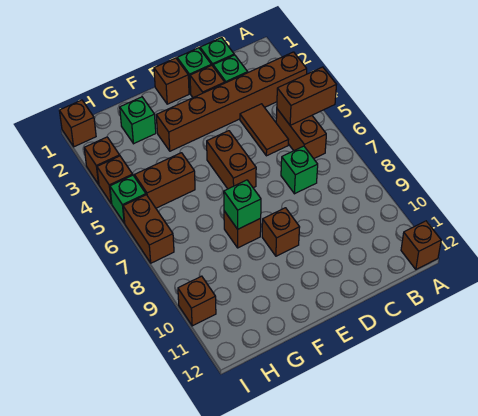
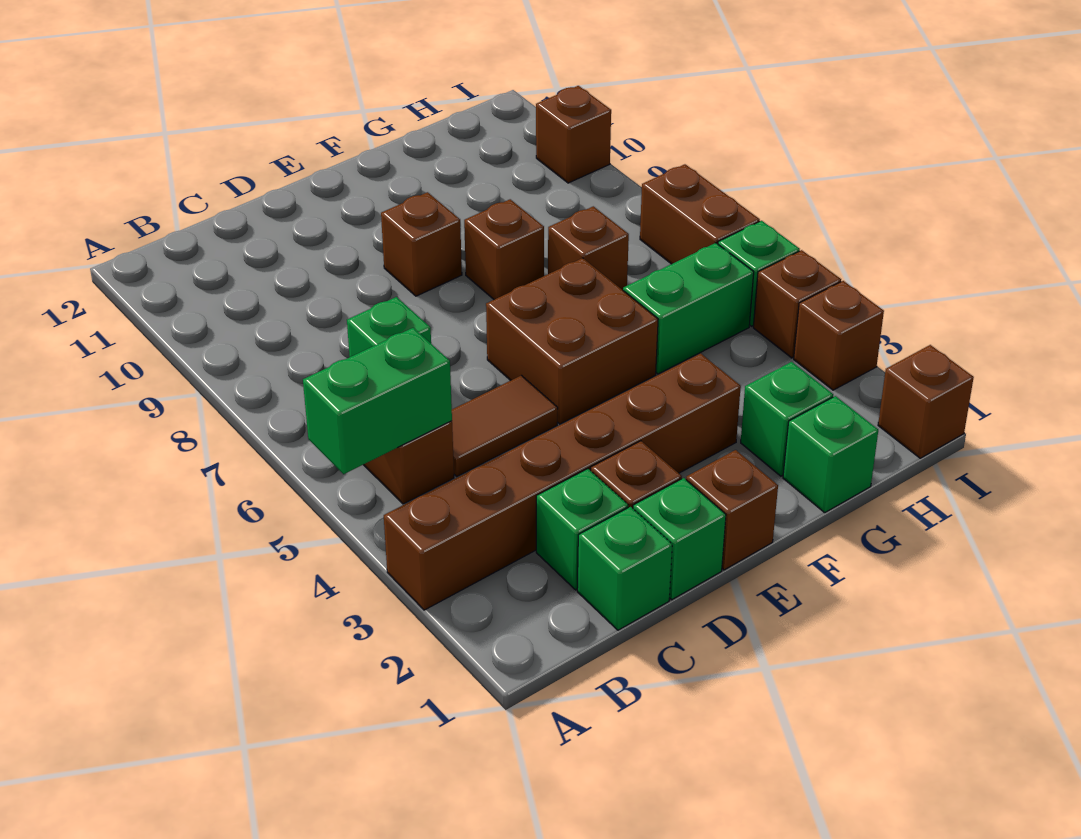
brown brick A5:B5 level 2 -> green brick A5:B5 level 2
brown brick A12 level 1 -> brown brick G7 level 1
brown tile C4:C5 level 1 -> brown tile C5:D5 level 1
brown brick E5:E6 level 1 -> brown brick E5:F6 level 1
green brick F8 level 2 -> green brick G1 level 1
brown brick G5:H5 level 1 -> green brick G5:H5 level 1

